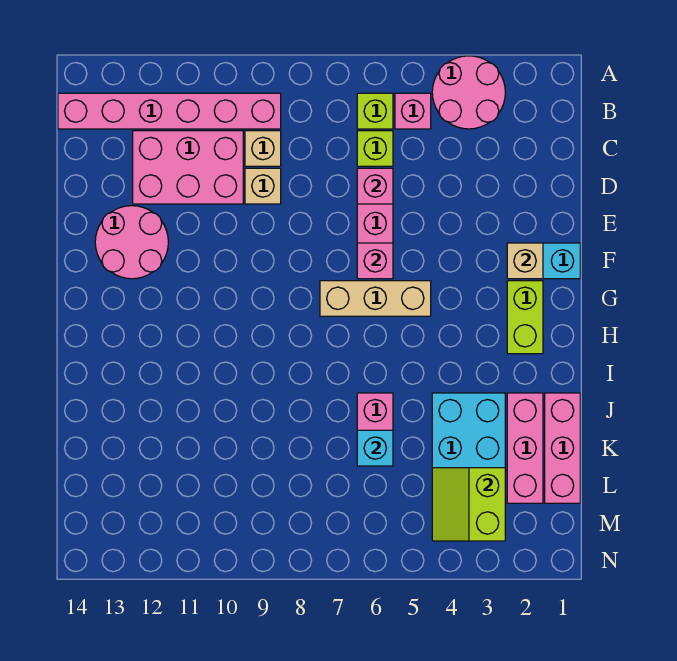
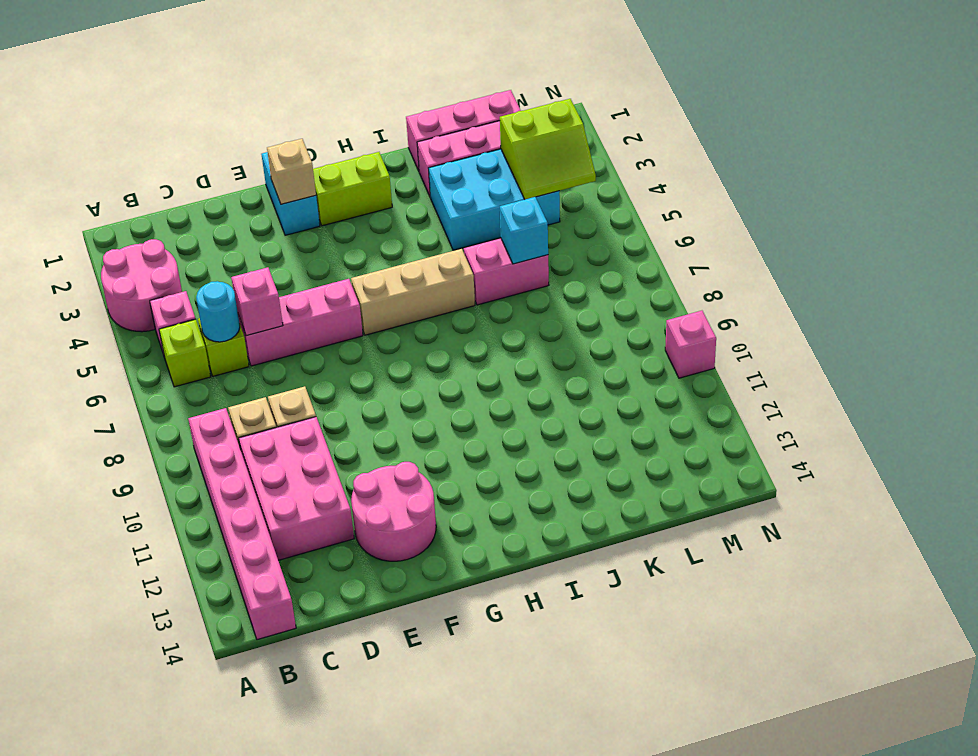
none -> cyan round brick C6 level 2
pink brick F6 level 2 -> pink brick N10 level 1
tan brick G5:G7 level 1 -> tan brick G6:I6 level 1

